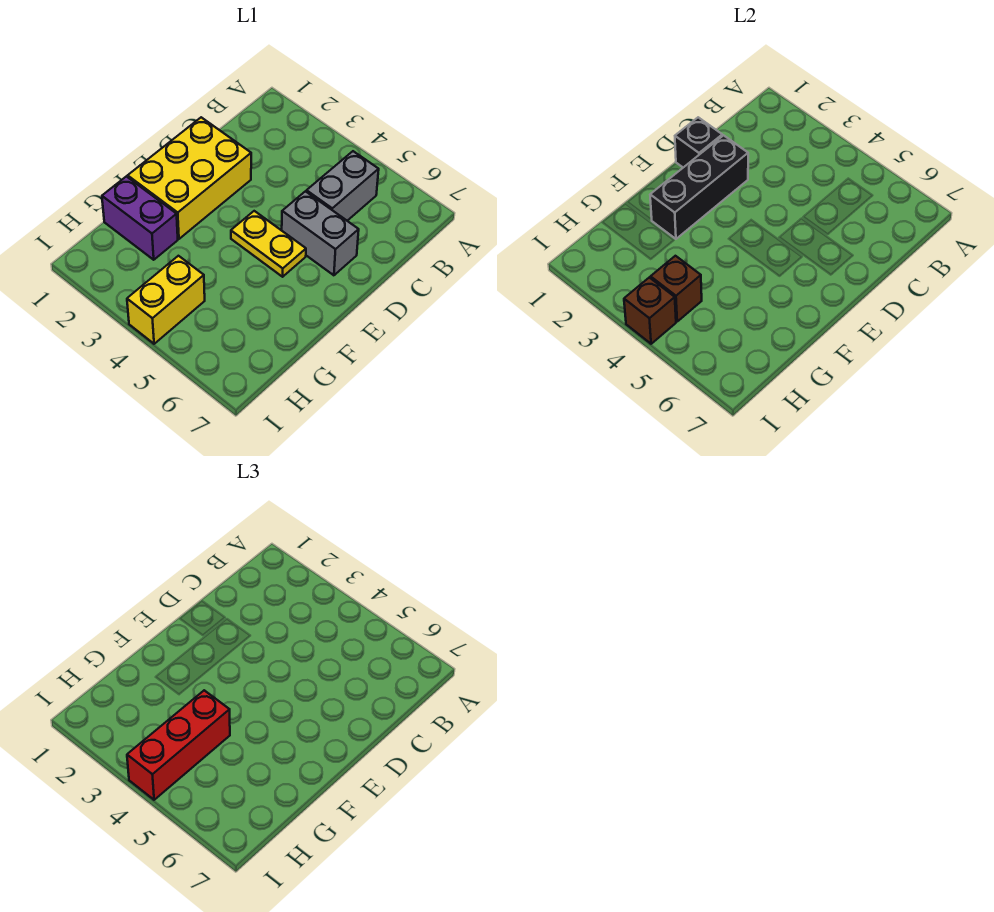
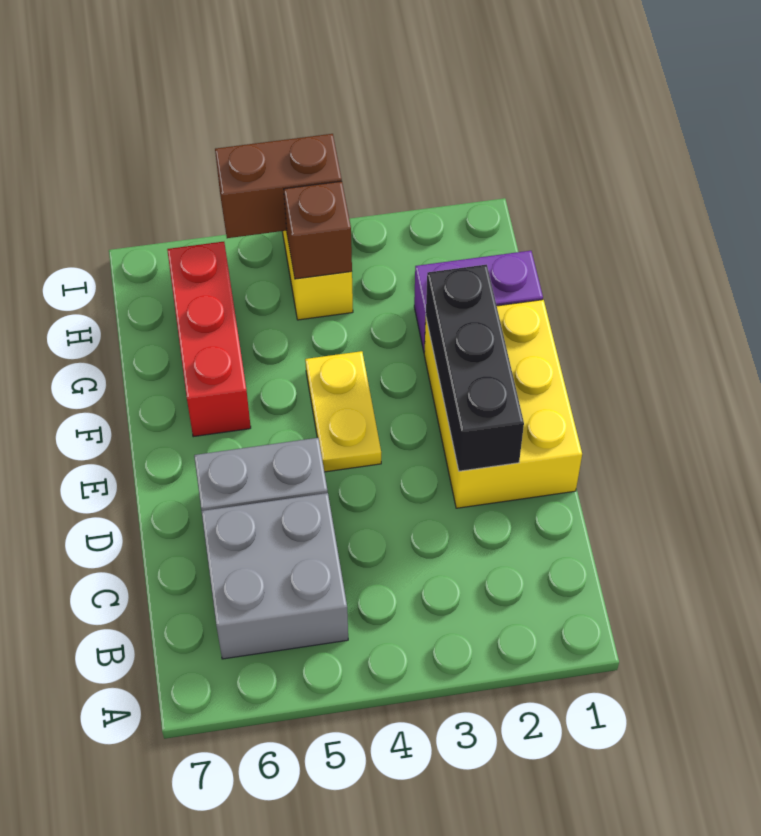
grey brick B5:C5 level 1 -> grey brick B5:C6 level 1
black brick D1 level 2 -> none
yellow plate E4:E5 level 1 -> yellow plate E4:F4 level 1
red brick G4:I4 level 3 -> red brick F6:H6 level 1
brown brick I4 level 2 -> brown brick I4:I5 level 2

